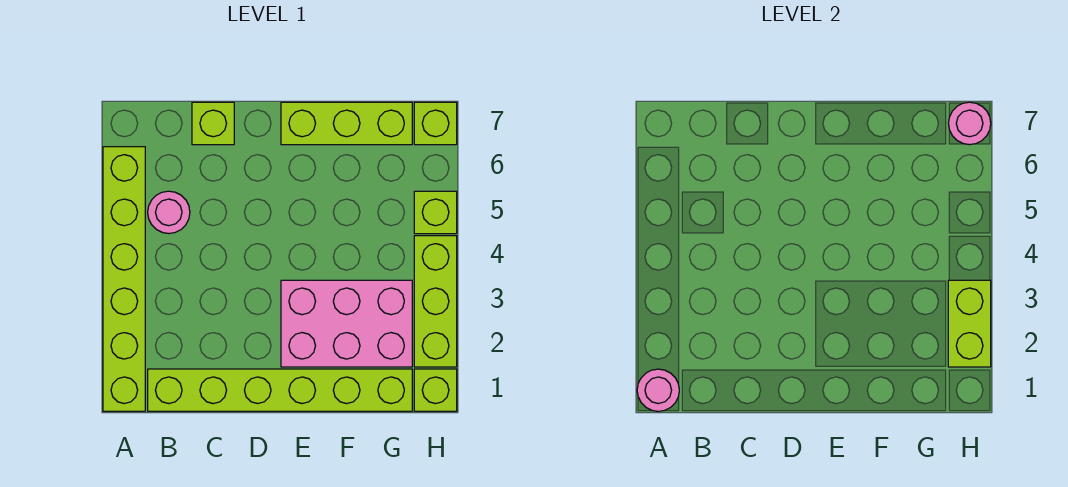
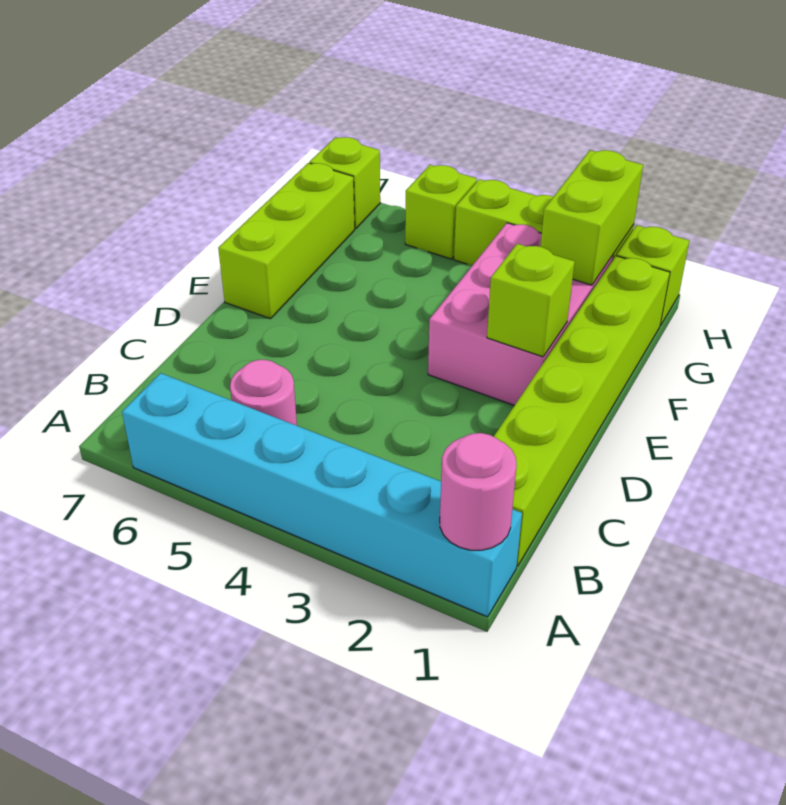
lime brick A1:A6 level 1 -> cyan brick A1:A6 level 1
lime brick C7 level 1 -> lime brick E2 level 2
lime brick H2:H3 level 2 -> lime brick G2:H2 level 2
pink round brick H7 level 2 -> none

